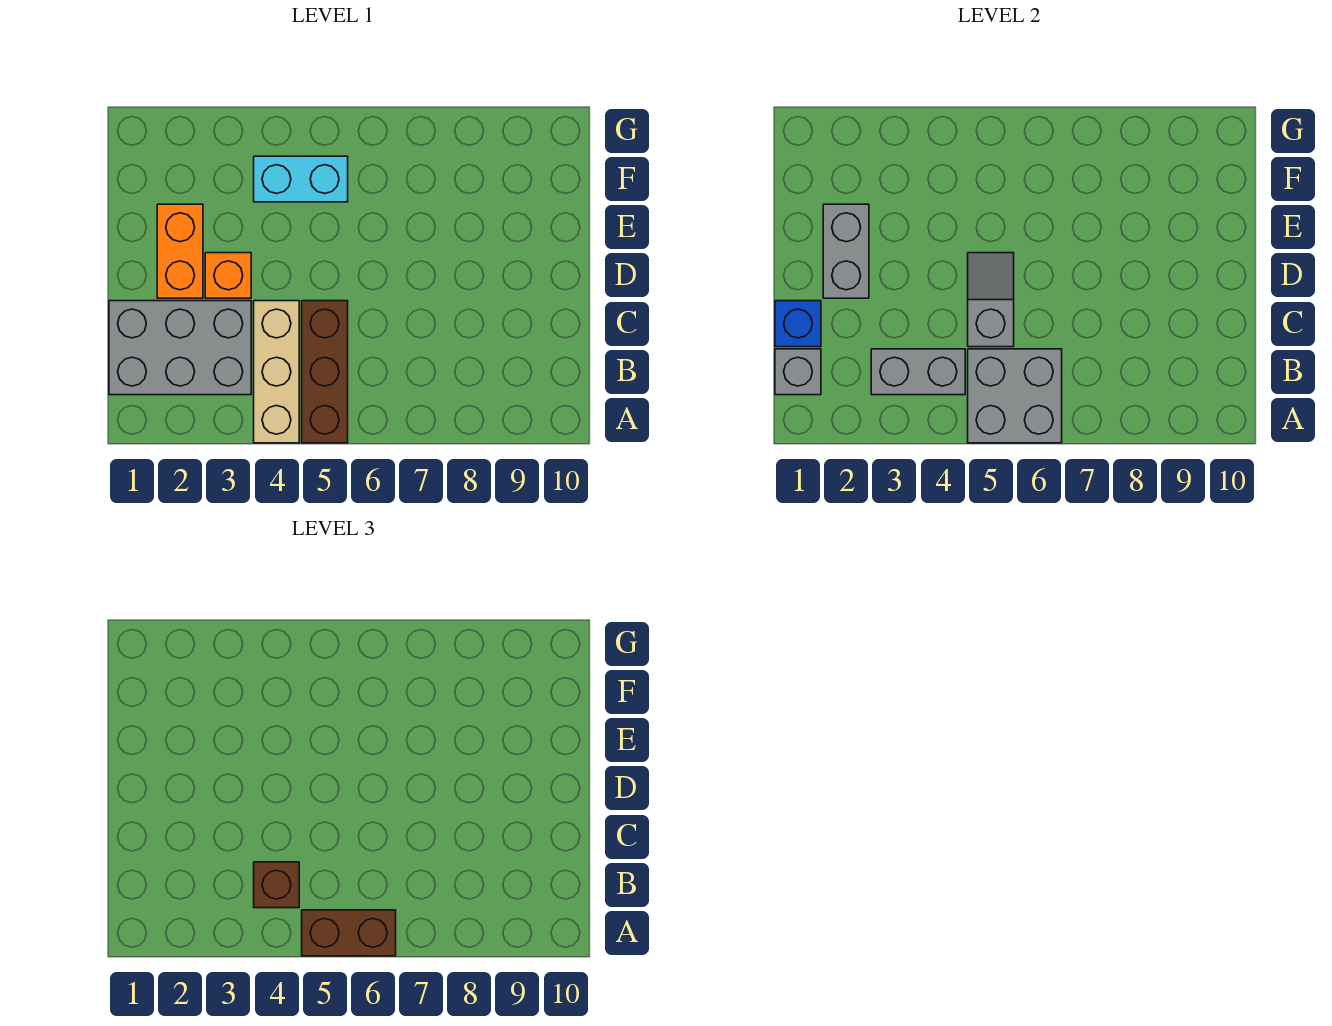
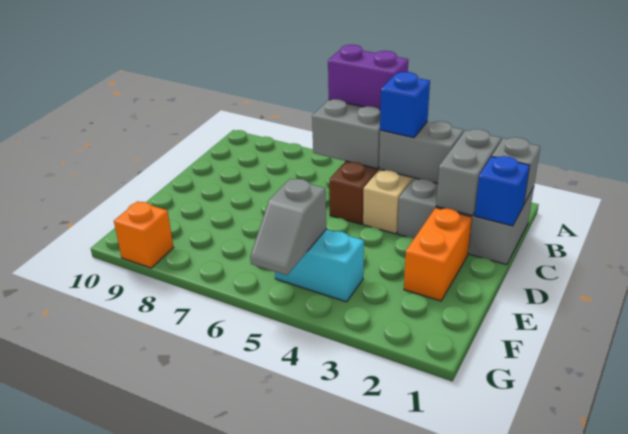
brown brick A5:A6 level 3 -> purple brick A5:A6 level 3
brown brick B4 level 3 -> blue brick B4 level 3
grey slope C5:D5 level 2 top C -> grey slope F5:G5 level 2 top F
grey brick D2:E2 level 2 -> grey brick B2:C2 level 2
orange brick D3 level 1 -> orange brick G9 level 1

